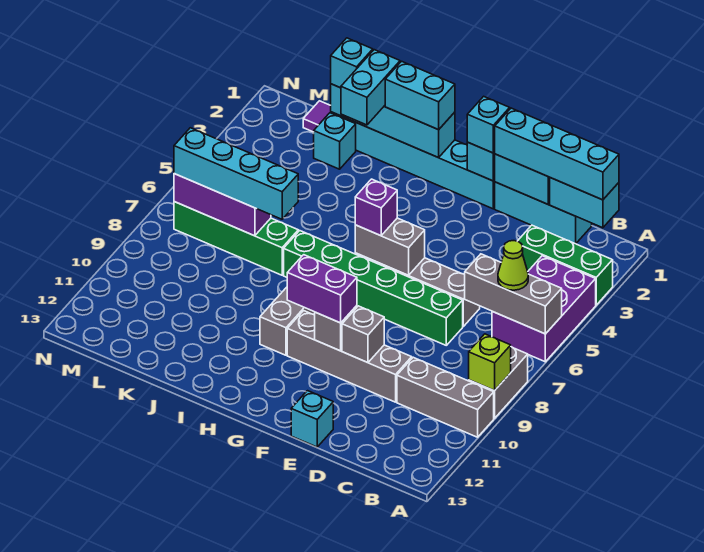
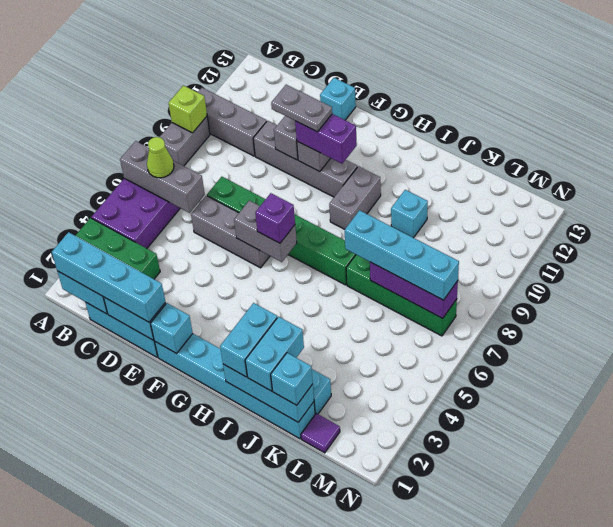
none -> grey plate E10:F10 level 4
cyan brick F1 level 3 -> cyan brick J10 level 1
cyan brick H1:K1 level 2 -> cyan brick I1:K1 level 2
cyan brick H1:I1 level 3 -> cyan brick I1:I2 level 3

